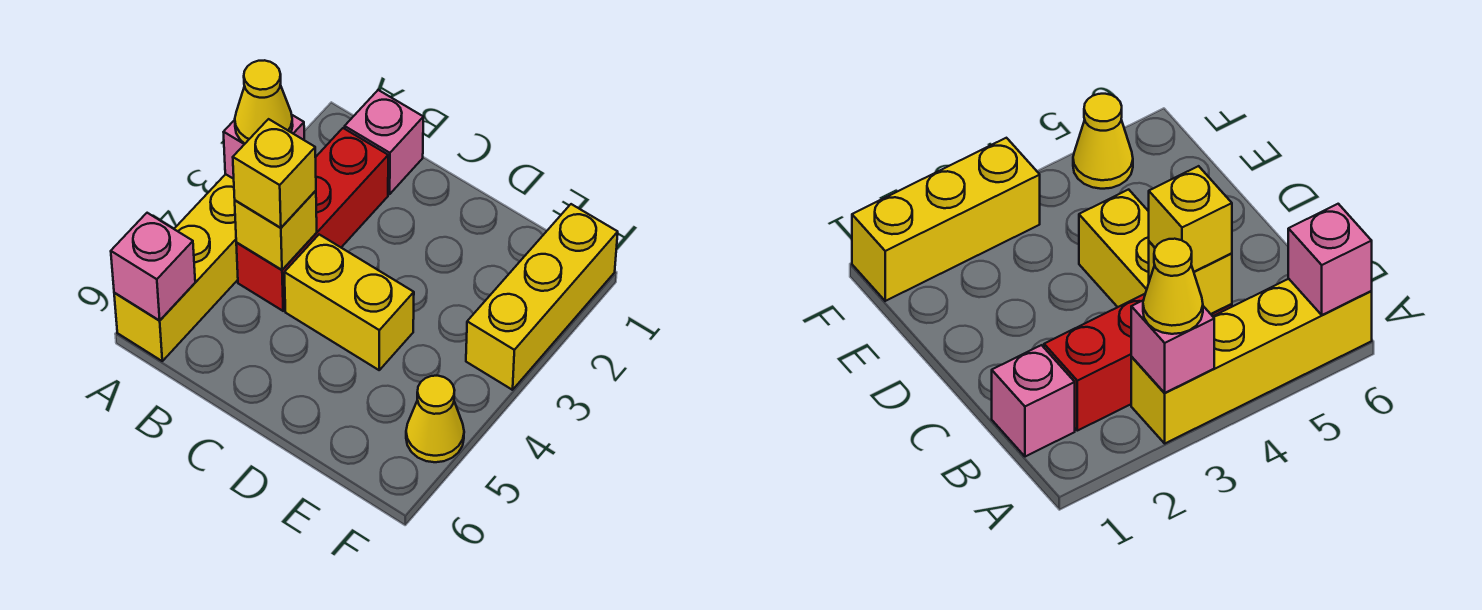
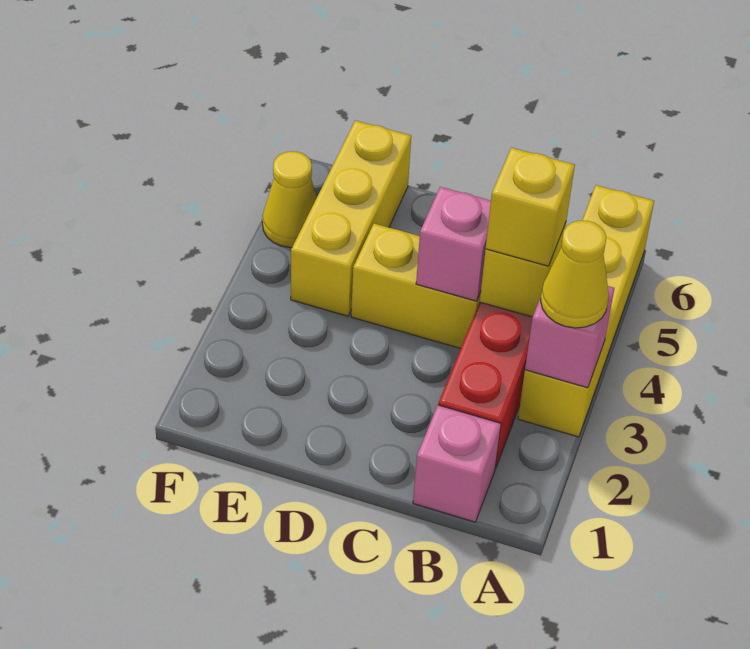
pink brick A6 level 2 -> pink brick C4 level 2
yellow brick F1:F3 level 1 -> yellow brick E4:E6 level 1

